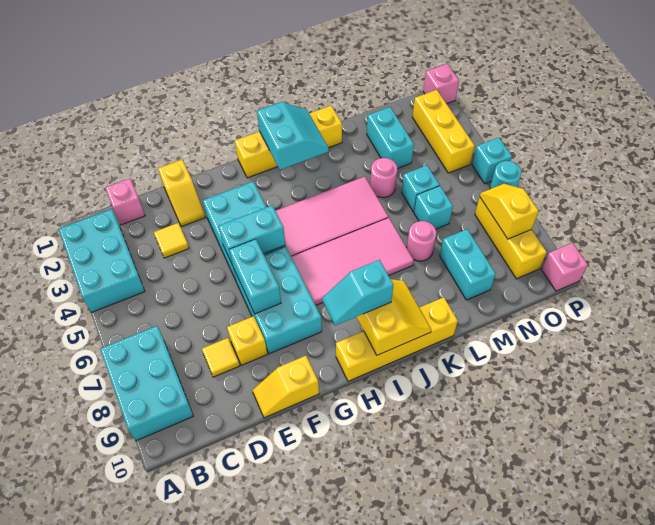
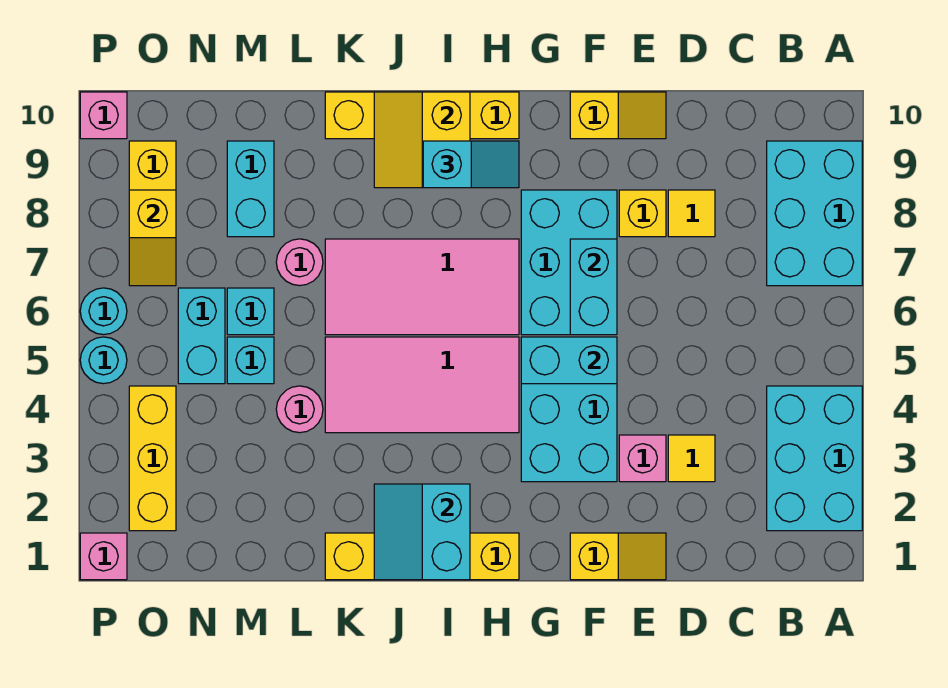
pink brick C1 level 1 -> pink brick E3 level 1
yellow slope E1:E2 level 1 top 1 -> yellow slope E1:F1 level 1 top F
cyan brick M2:M3 level 1 -> cyan brick N5:N6 level 1
cyan brick P5 level 1 -> cyan round brick P5 level 1

